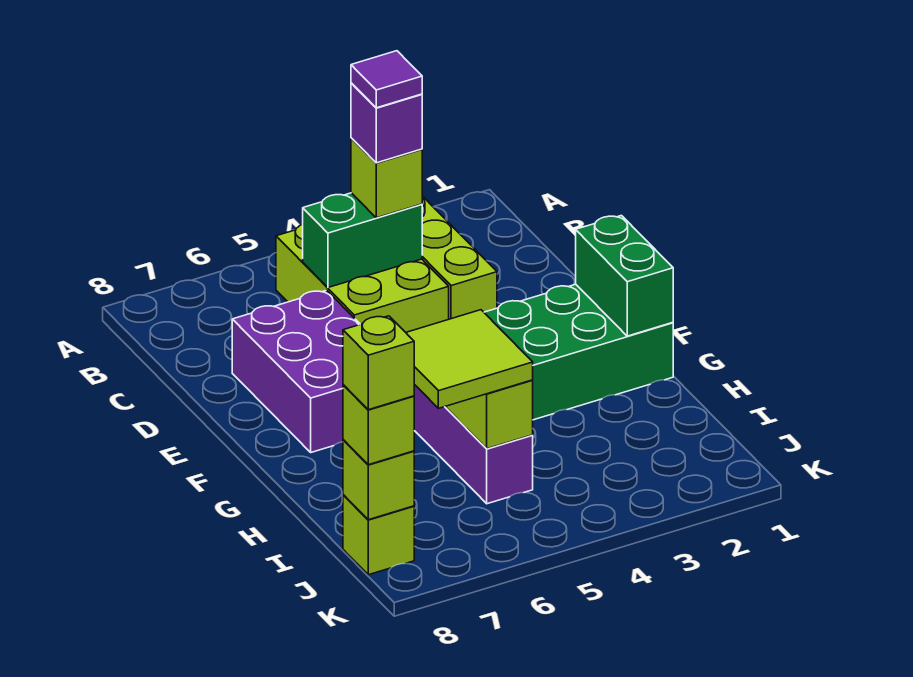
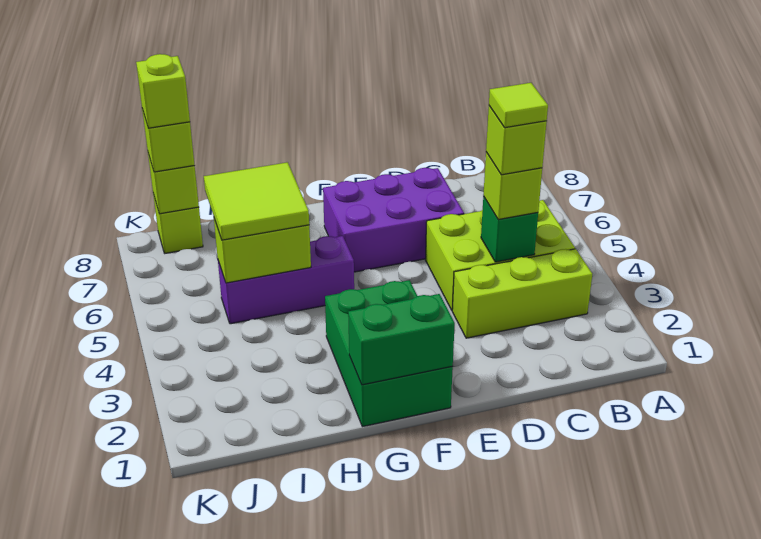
green brick C4:C5 level 2 -> green brick C4 level 2
purple brick C4 level 4 -> lime brick C4 level 4
purple tile C4 level 5 -> lime tile C4 level 5

